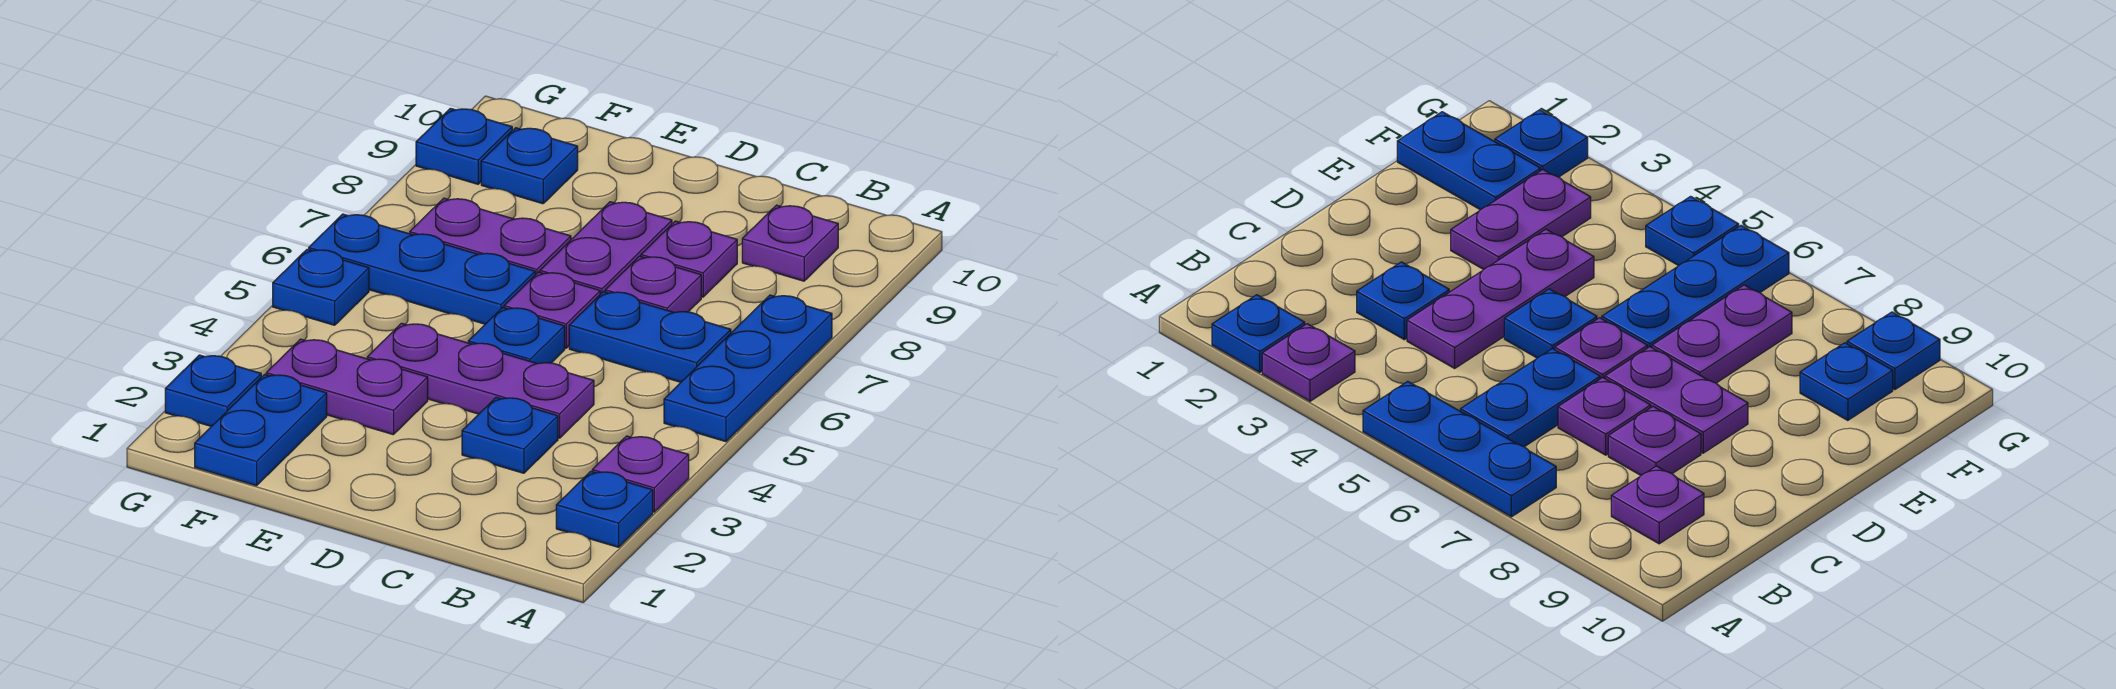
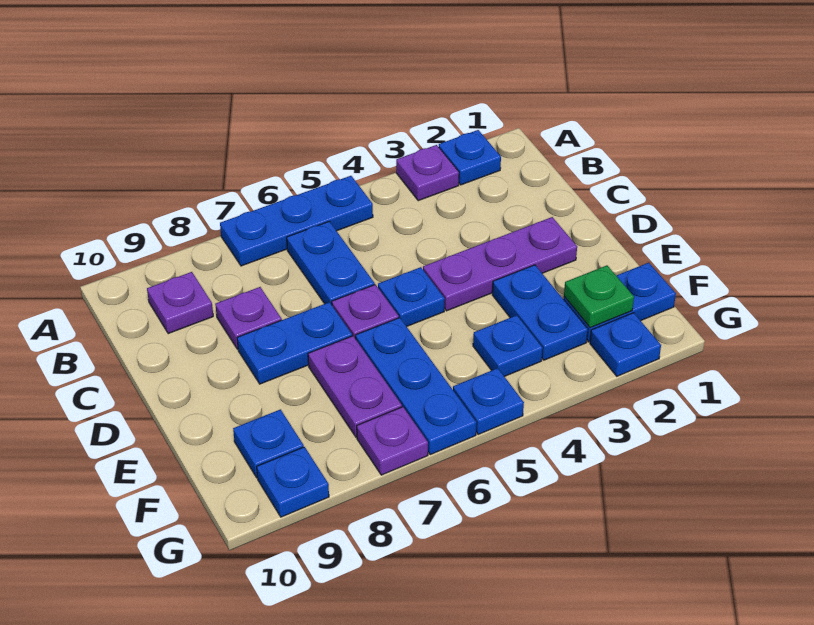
blue plate C3 level 1 -> blue plate F4 level 1
purple plate C4:E4 level 1 -> purple plate D2:D4 level 1
purple plate C7 level 1 -> purple plate G7 level 1
purple plate D7:D8 level 1 -> blue plate D7:D8 level 1
purple plate E3:F3 level 1 -> blue plate E3:F3 level 1
none -> green plate F2 level 2

